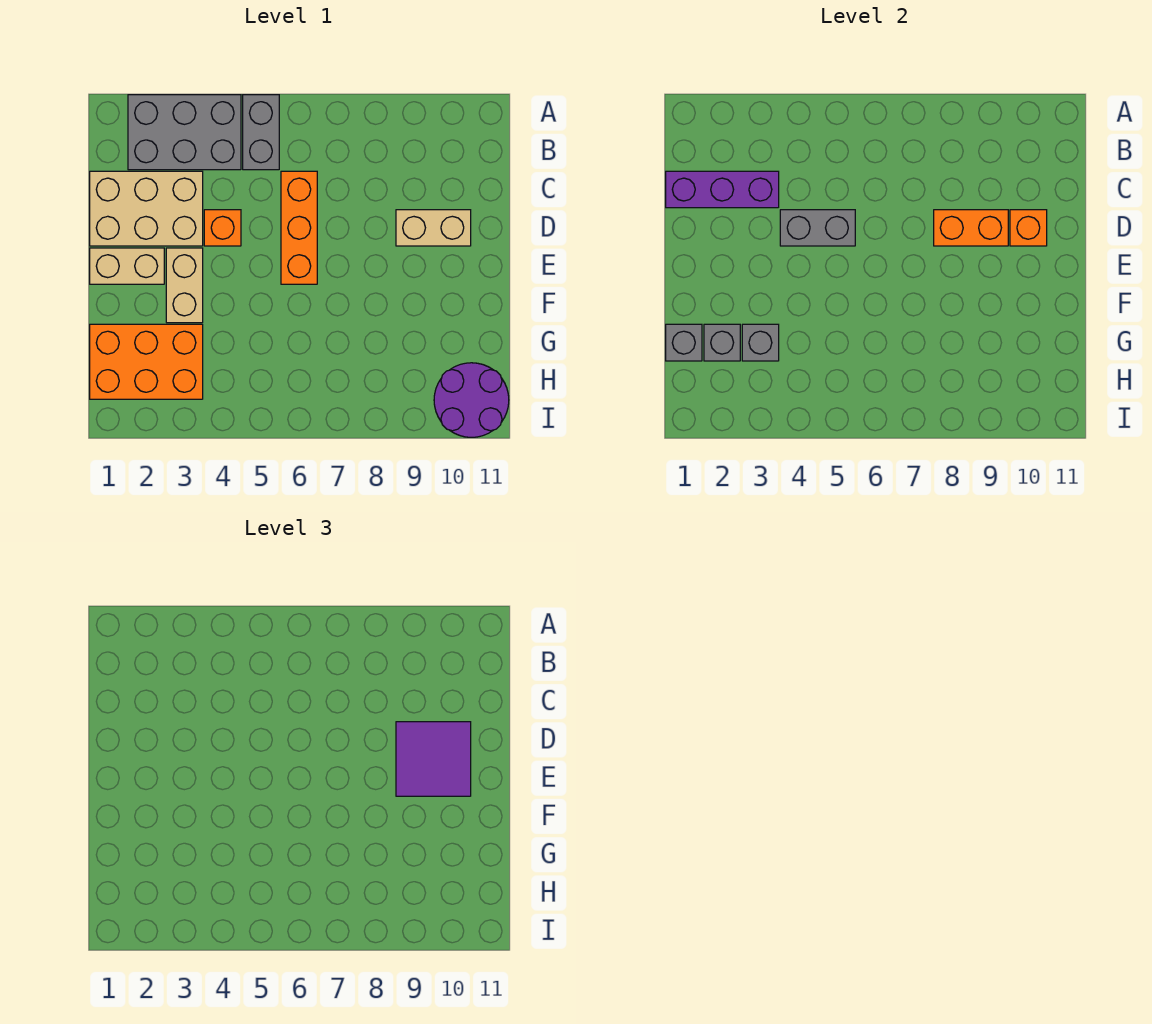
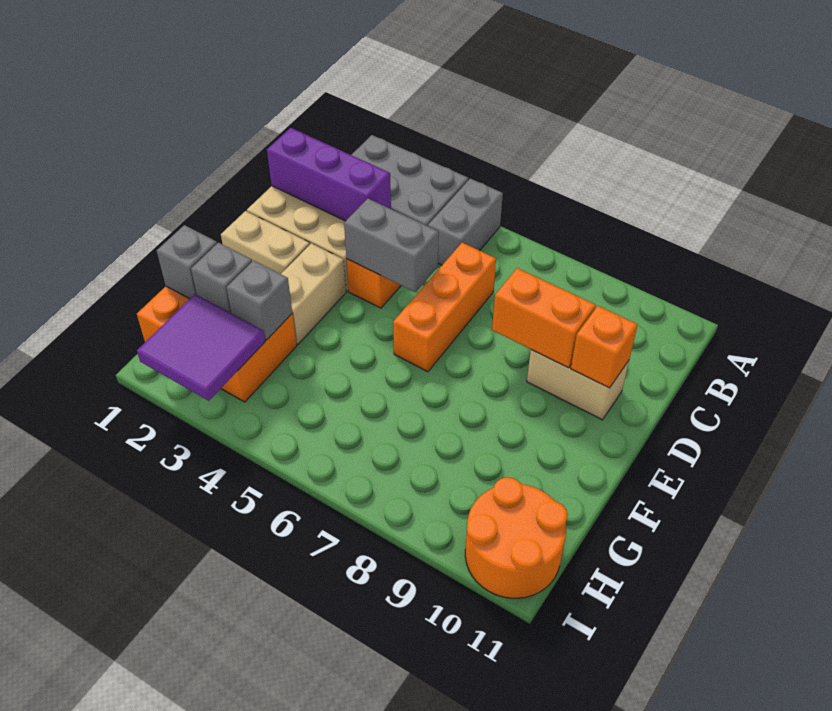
purple tile D9:E10 level 3 -> purple tile H2:I3 level 2
purple round brick H10:I11 level 1 -> orange round brick H10:I11 level 1

